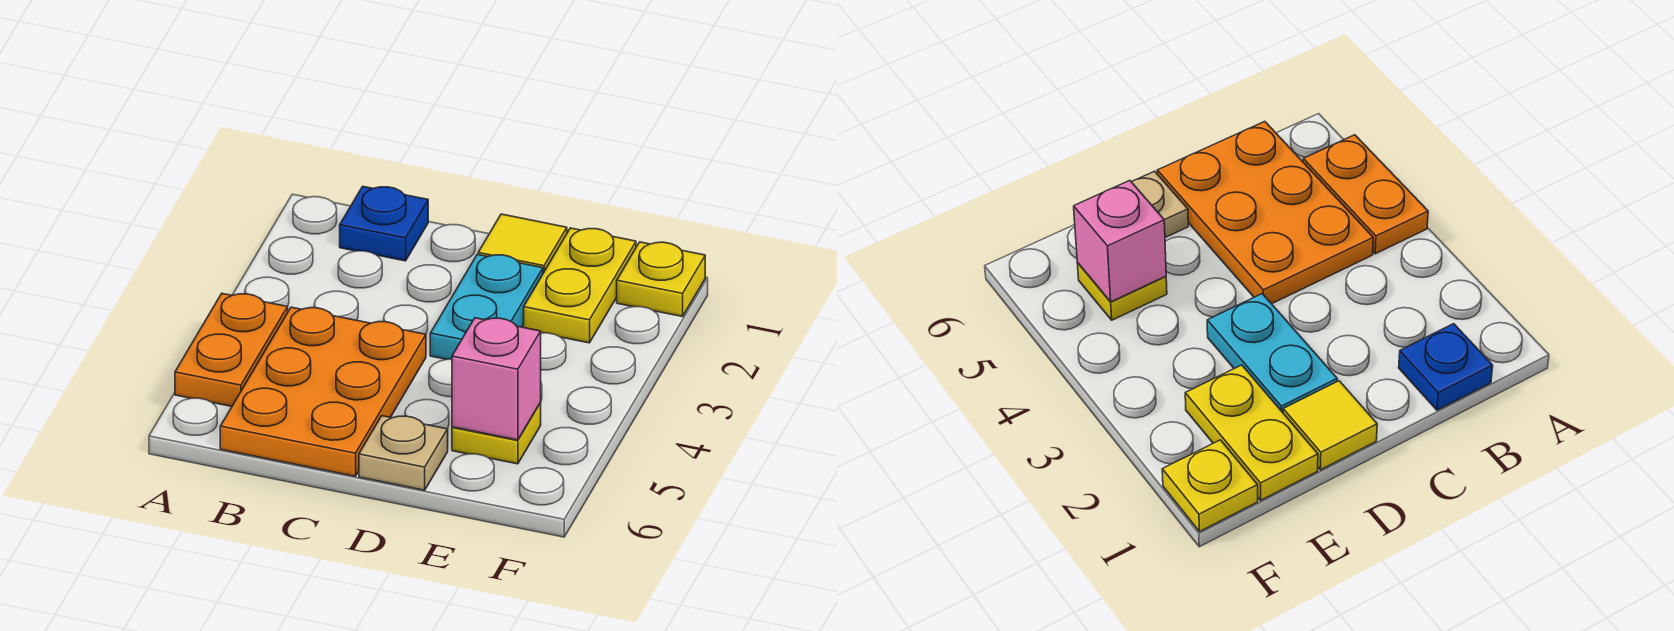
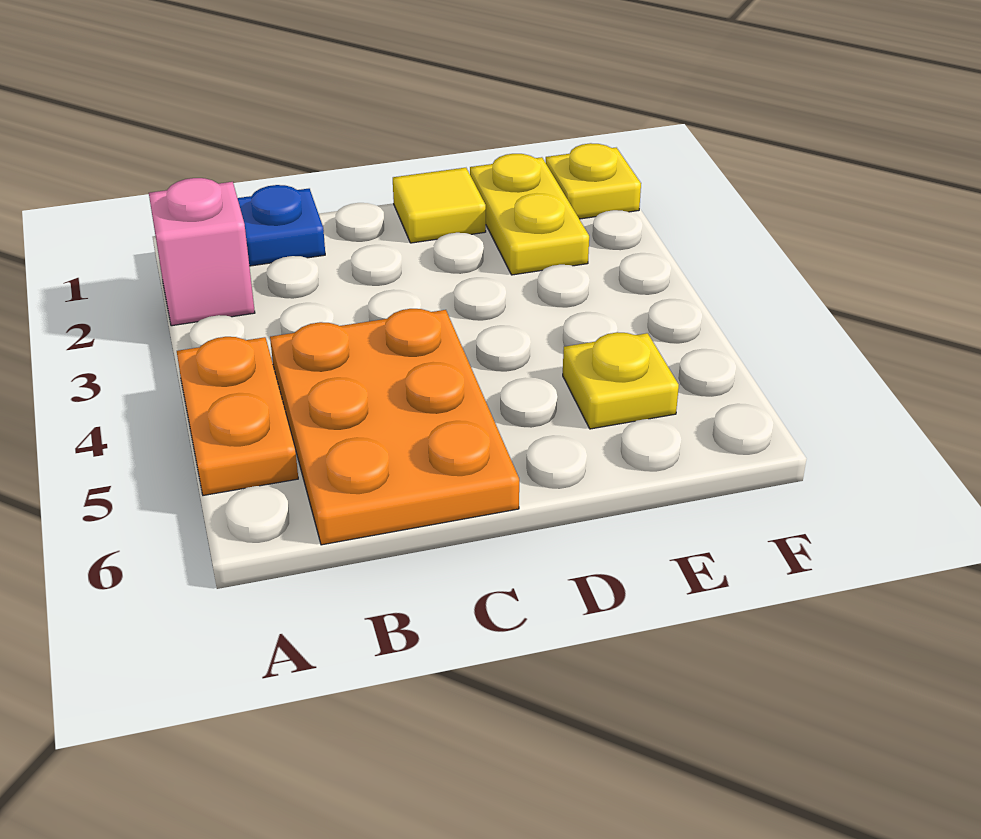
cyan plate D2:D3 level 1 -> none
tan plate D6 level 1 -> none
pink brick E5 level 2 -> pink brick A2 level 1

